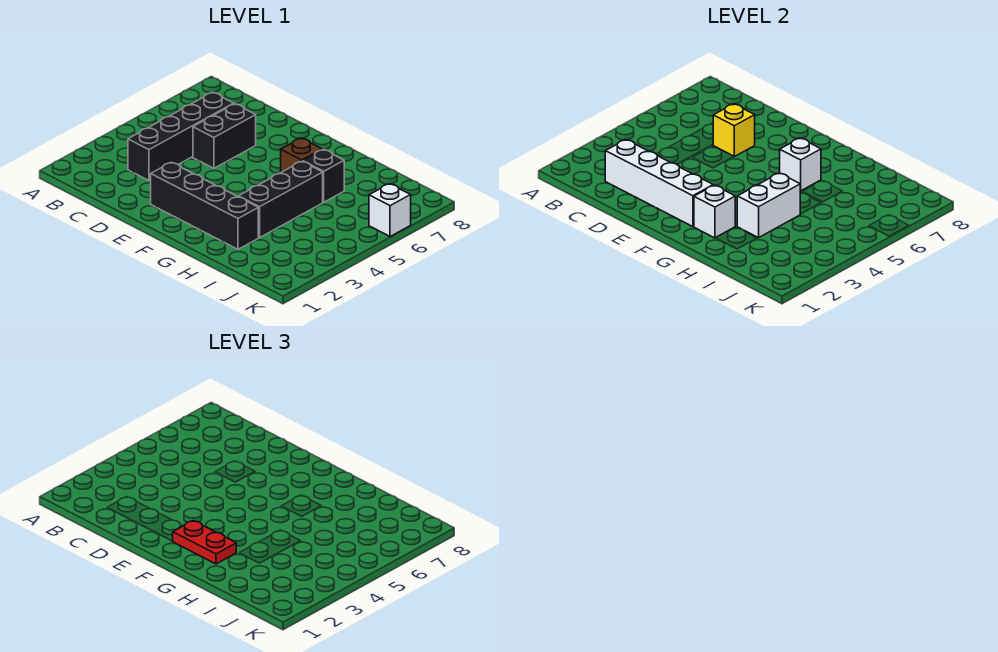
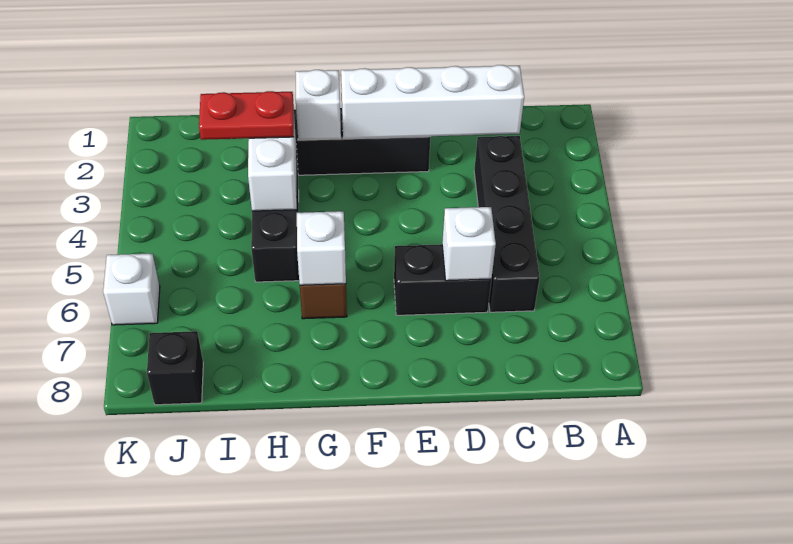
black brick D5:D6 level 1 -> black brick D6:E6 level 1
yellow brick D6 level 2 -> white brick D6 level 2
red plate F2:G2 level 3 -> red plate H3:I3 level 3
black brick H6 level 1 -> black brick J8 level 1

